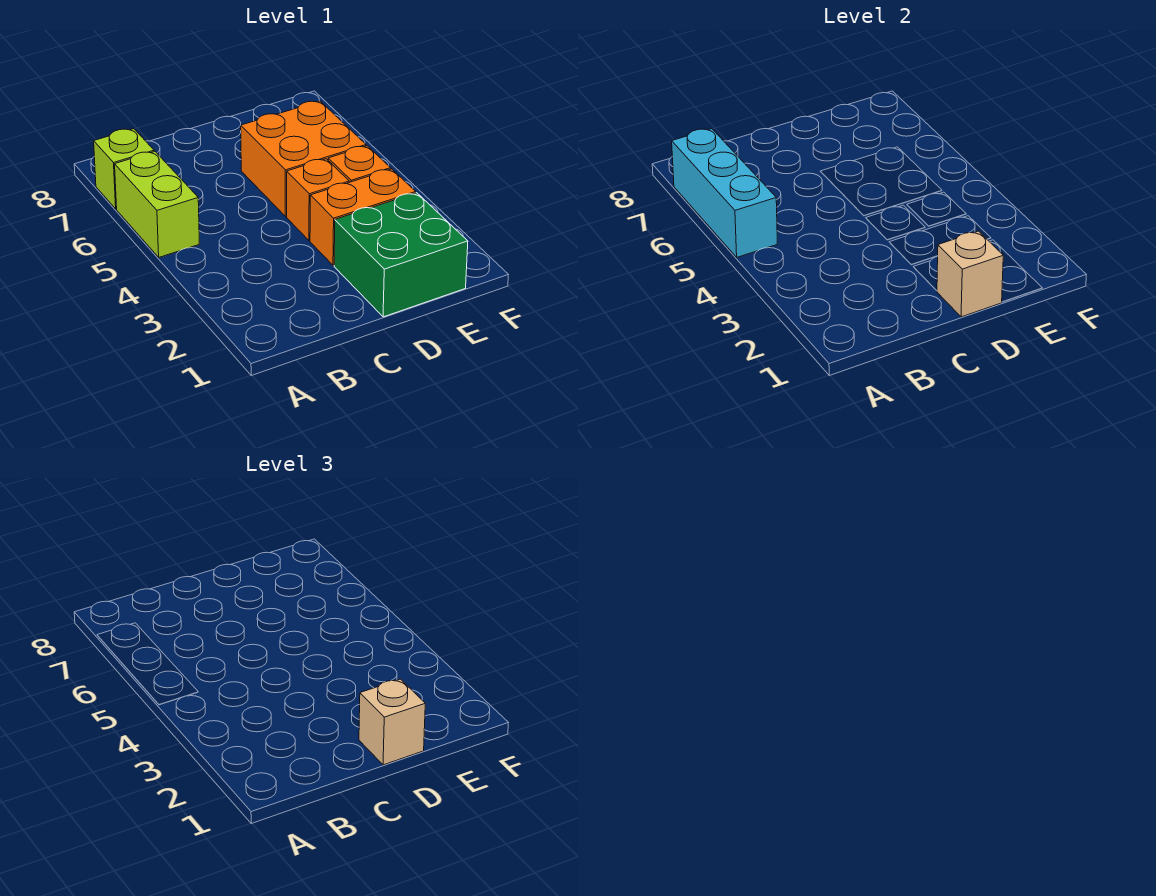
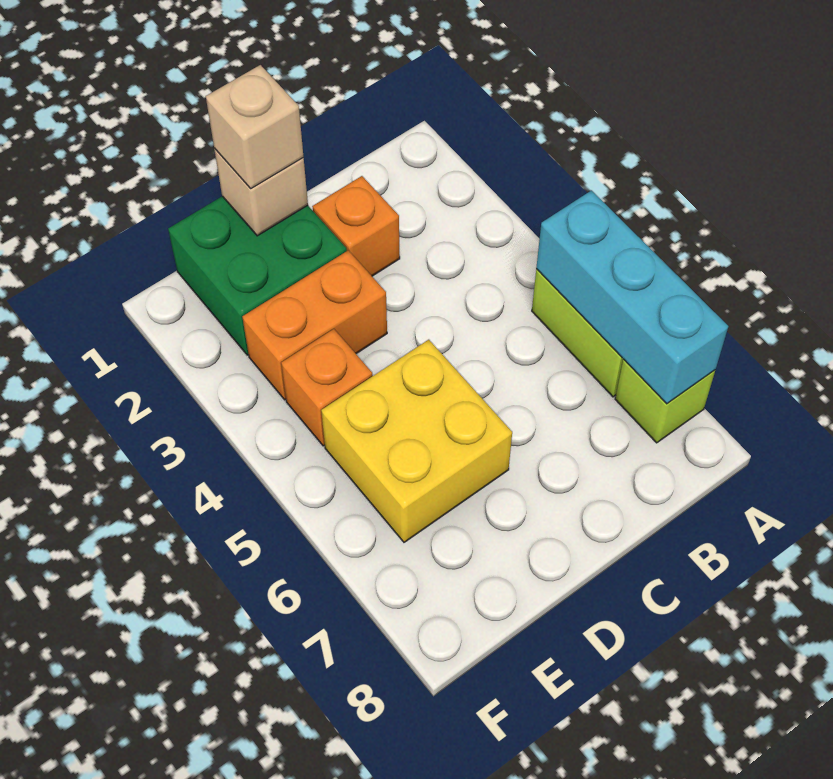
orange brick D4 level 1 -> orange brick C2 level 1
orange brick D5:E6 level 1 -> yellow brick D5:E6 level 1

